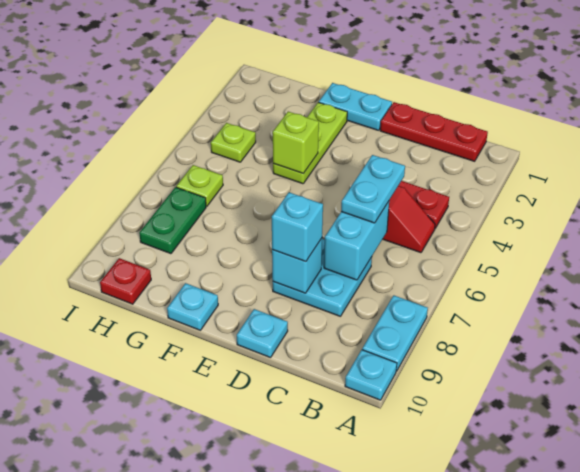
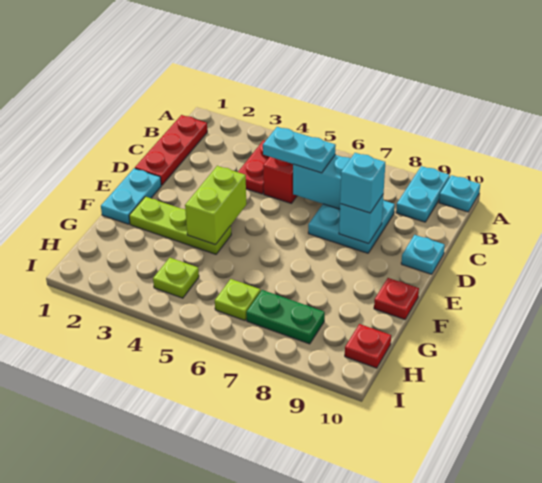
cyan plate A8:A9 level 1 -> cyan plate A9:B9 level 1
lime brick F4 level 2 -> lime brick E4:F4 level 2
cyan plate F10 level 1 -> red plate F10 level 1

